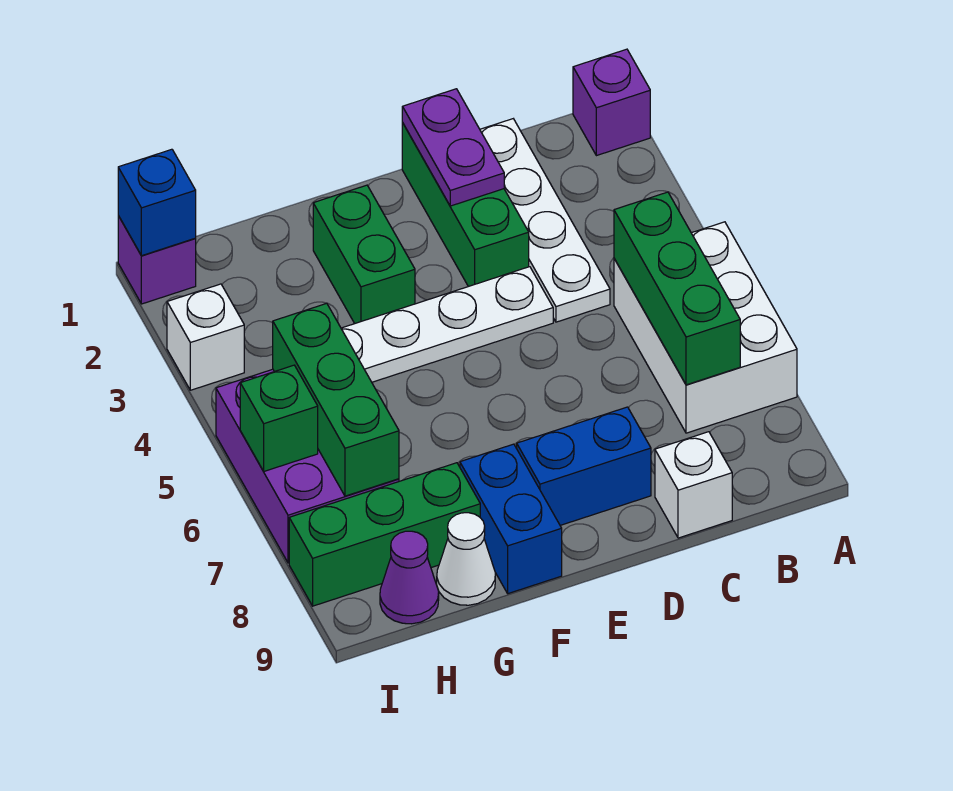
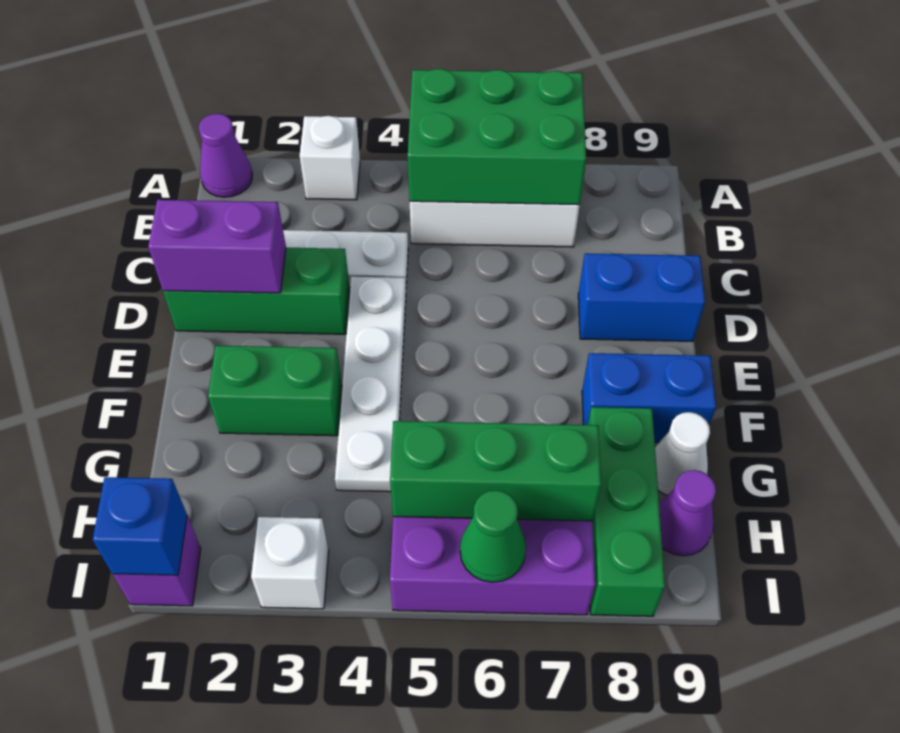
purple brick A1 level 1 -> purple cone A1 level 1
green brick B5:B7 level 2 -> green brick A5:B7 level 2
white brick C9 level 1 -> white brick A3 level 1
purple plate D1:D2 level 2 -> purple brick D1:D2 level 2
blue brick D8:E8 level 1 -> blue brick D8:D9 level 1
green brick I6 level 2 -> green cone I6 level 2

